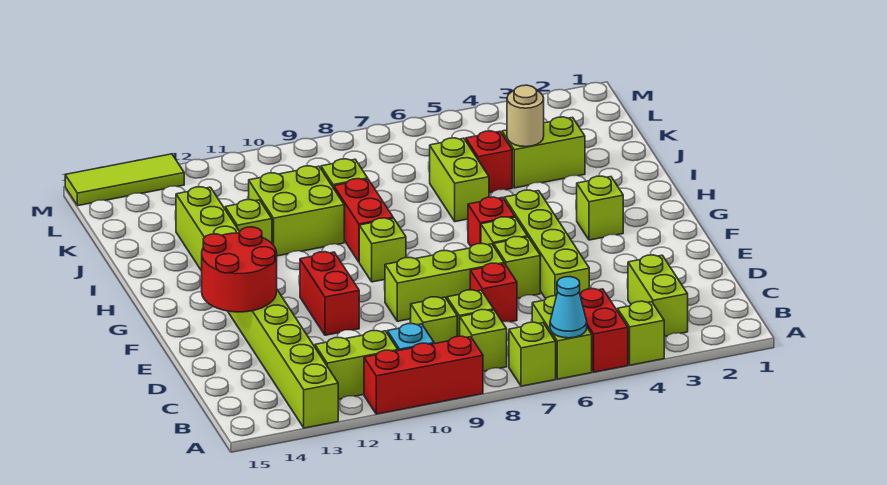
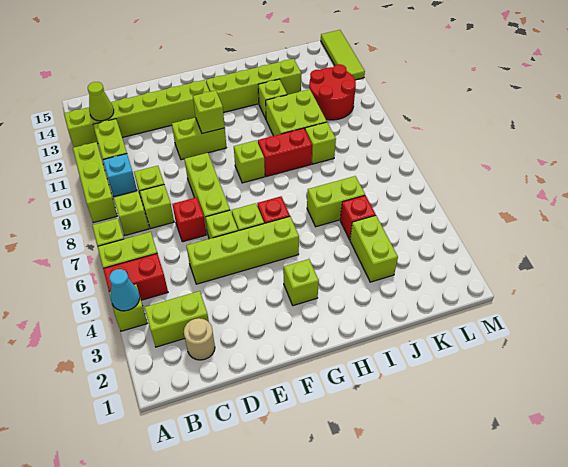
cyan cone A6 level 2 -> cyan cone A4 level 2
red brick A9:A11 level 1 -> lime brick A9:A11 level 1
none -> lime cone B13 level 2
red brick E11:F11 level 1 -> lime brick E11:F11 level 1
red round brick E13:F14 level 2 -> red round brick K11:L12 level 1
none -> lime brick F11 level 2
tan round brick J4 level 2 -> tan round brick C2 level 1

